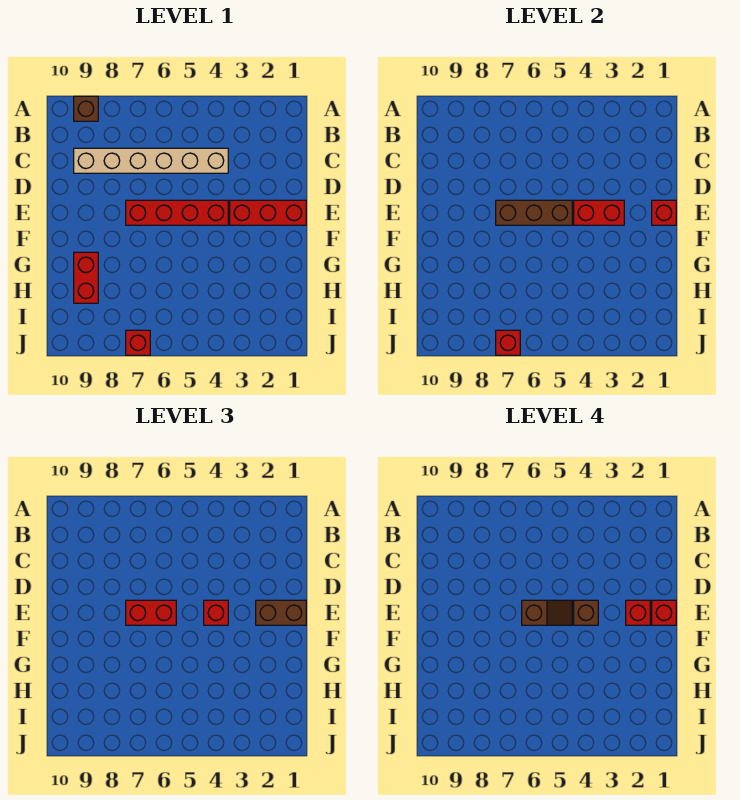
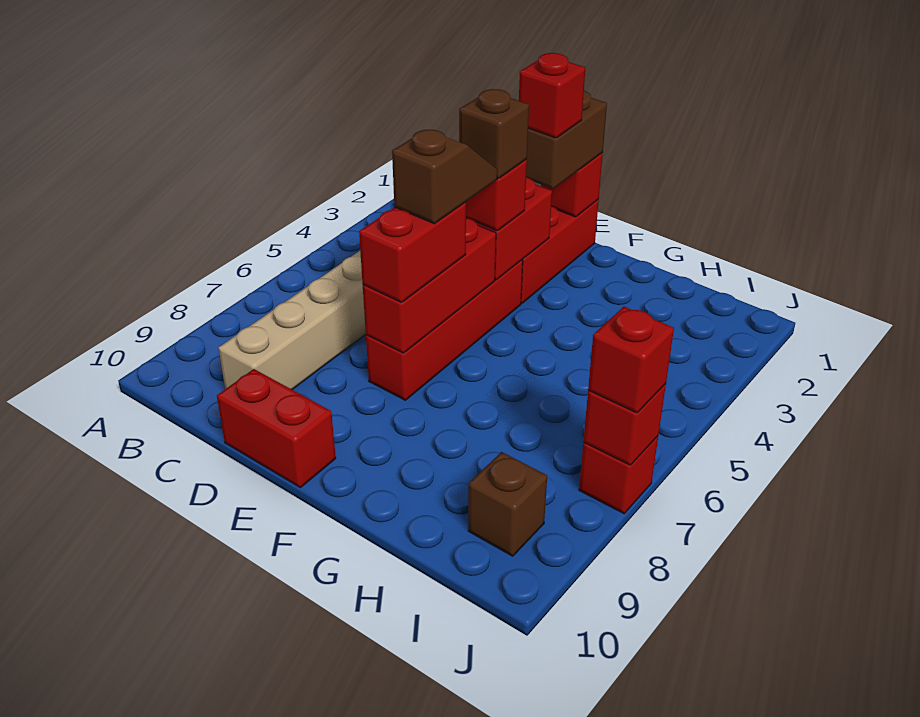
brown brick A9 level 1 -> brown brick I9 level 1
red brick E1 level 4 -> red brick J7 level 3
brown brick E5:E7 level 2 -> red brick E5:E7 level 2
red brick G9:H9 level 1 -> red brick D10:E10 level 1

